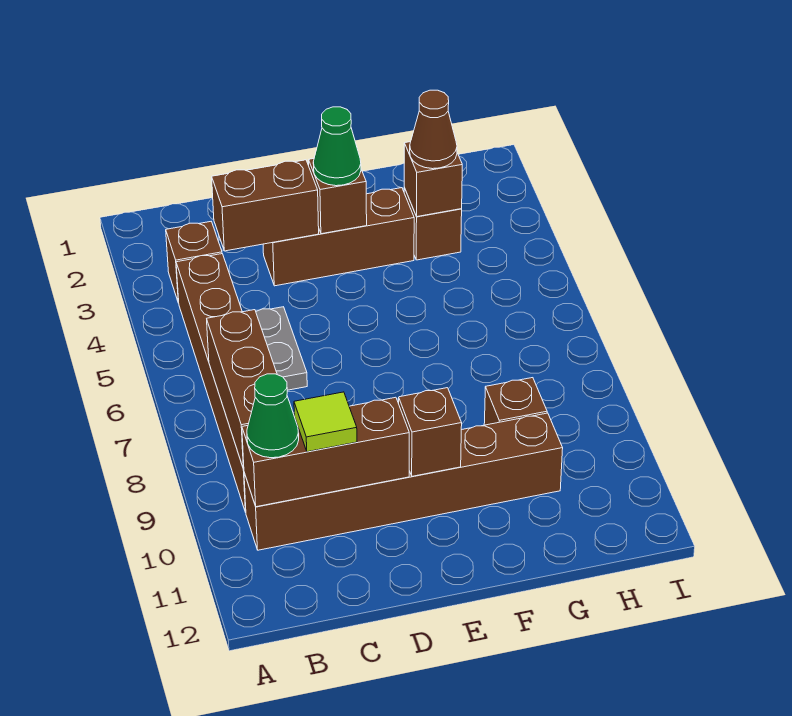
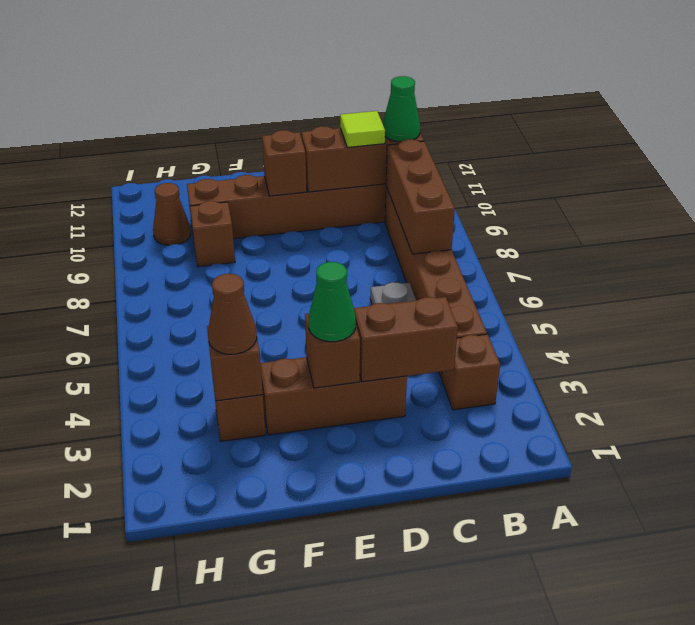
none -> brown cone H10 level 1

